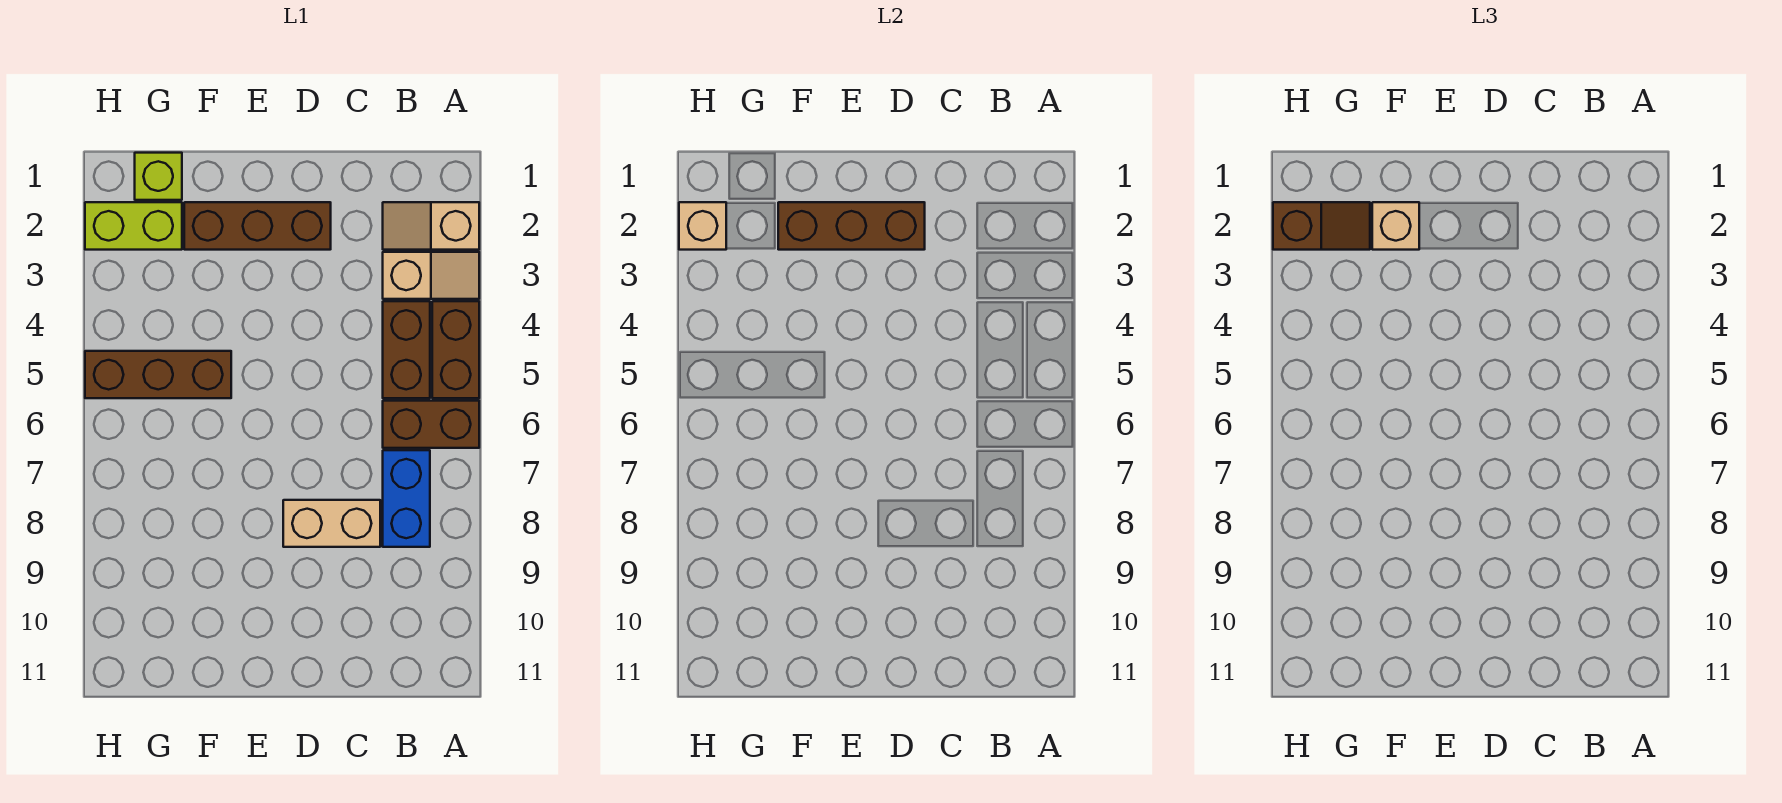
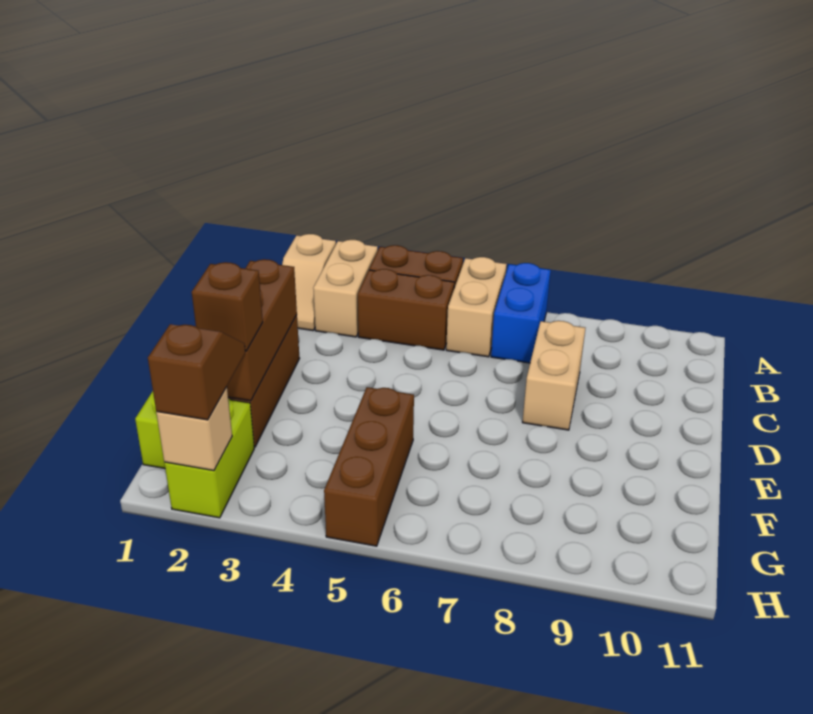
tan slope A3:B3 level 1 top B -> tan brick A3:B3 level 1
brown brick A6:B6 level 1 -> tan brick A6:B6 level 1
blue brick B7:B8 level 1 -> blue brick A7:B7 level 1
tan brick F2 level 3 -> brown brick F2 level 3

